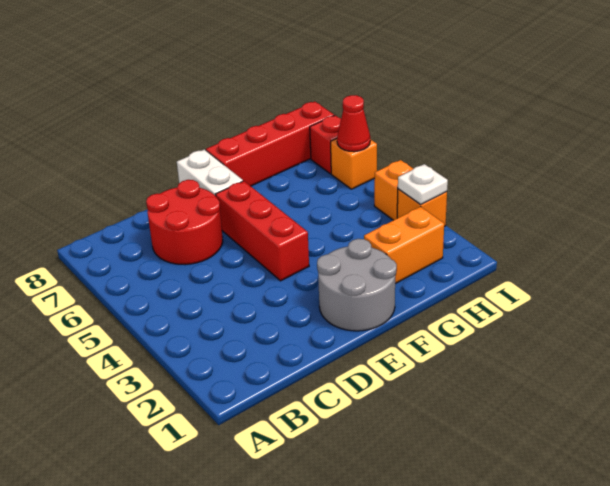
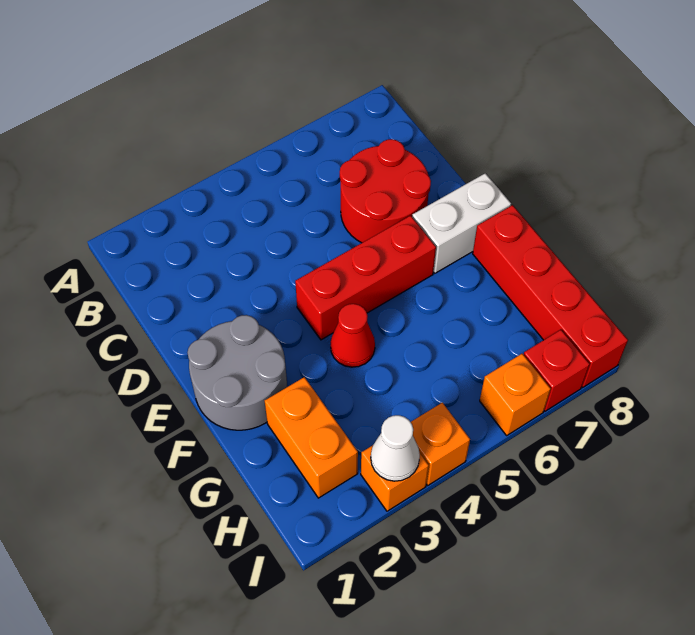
white plate I3 level 2 -> white cone I3 level 2
red cone I6 level 2 -> red cone F4 level 1

